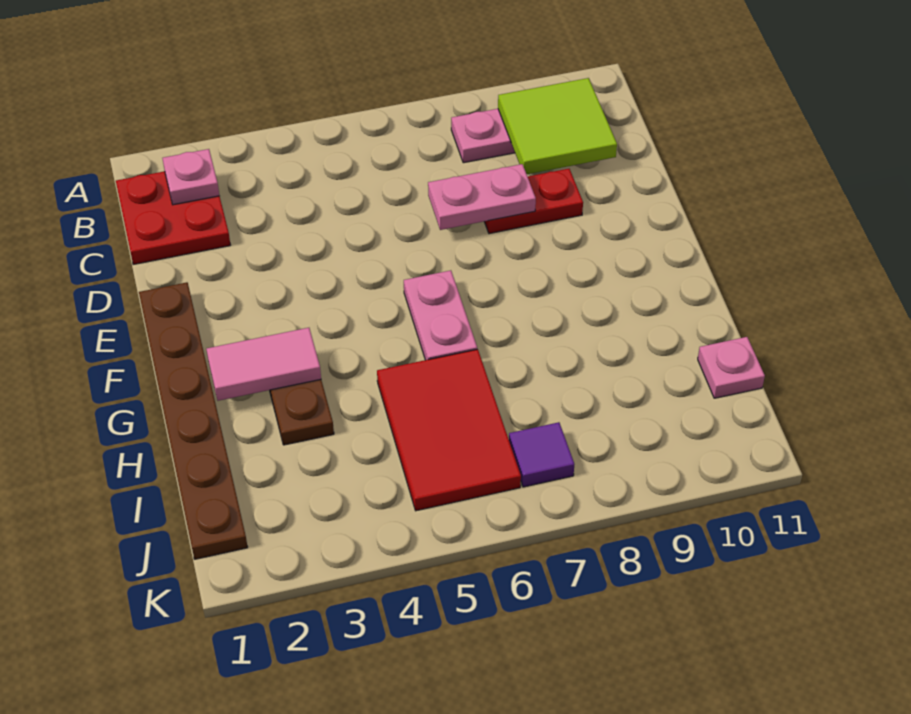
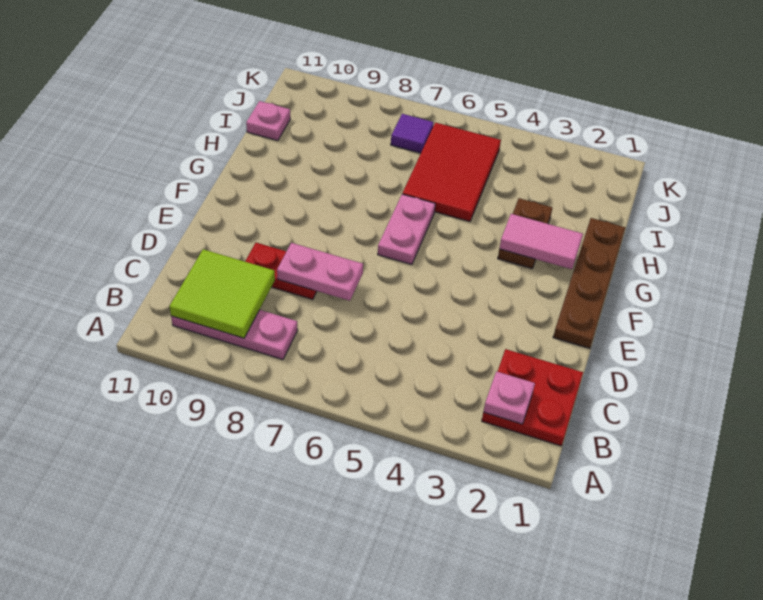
brown plate E1:J1 level 1 -> brown plate E1:H1 level 1

